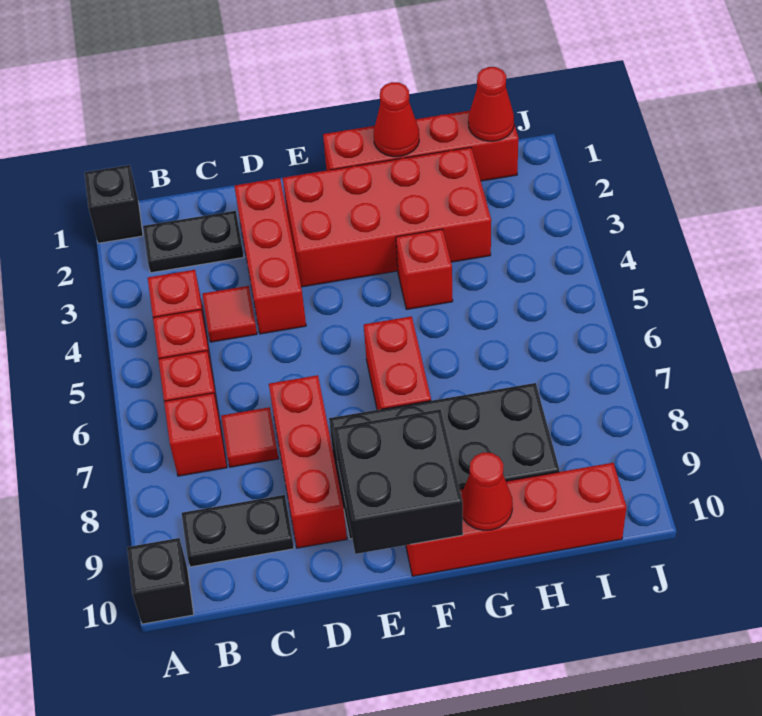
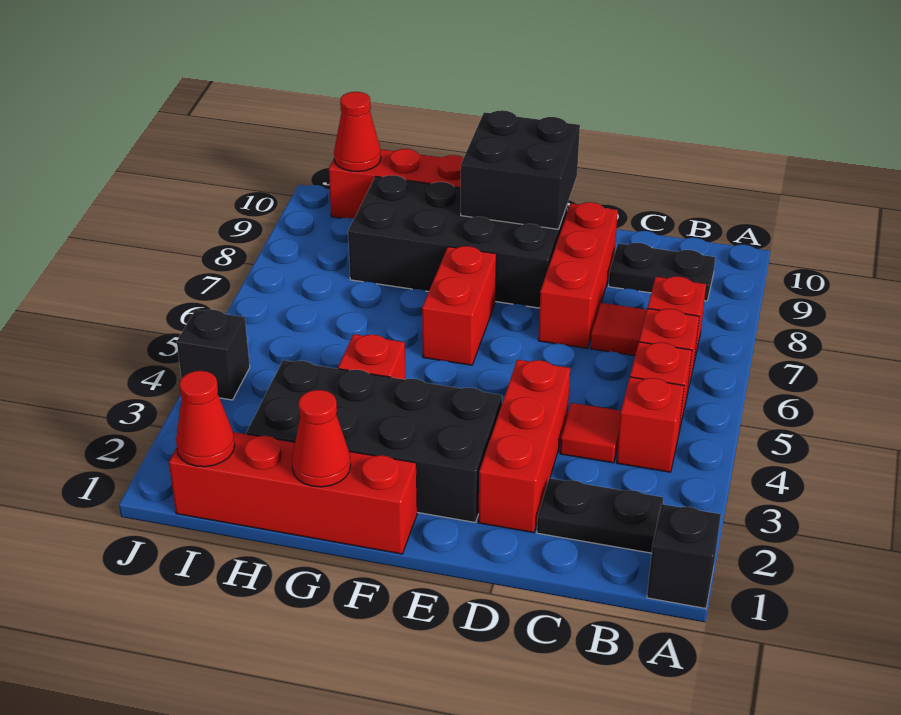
black brick A10 level 1 -> black brick J4 level 1
red brick E2:H3 level 1 -> black brick E2:H3 level 1
red cone G10 level 2 -> red cone I10 level 2

